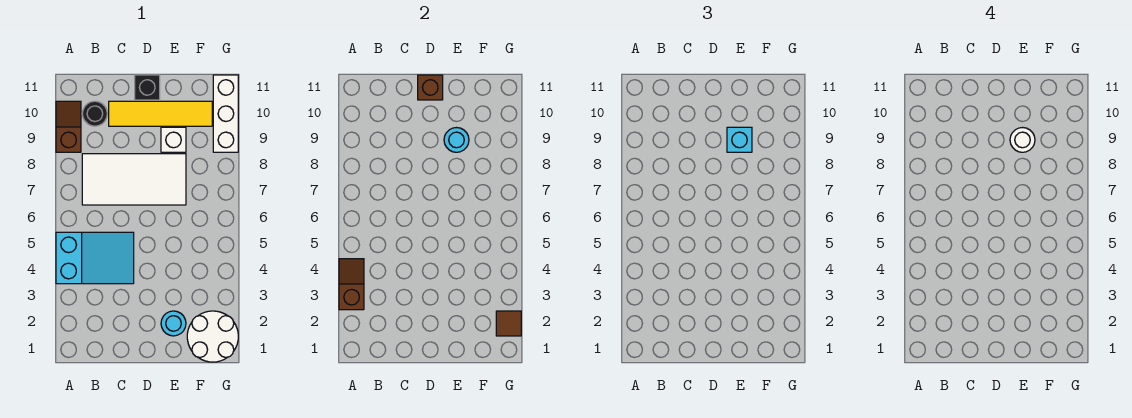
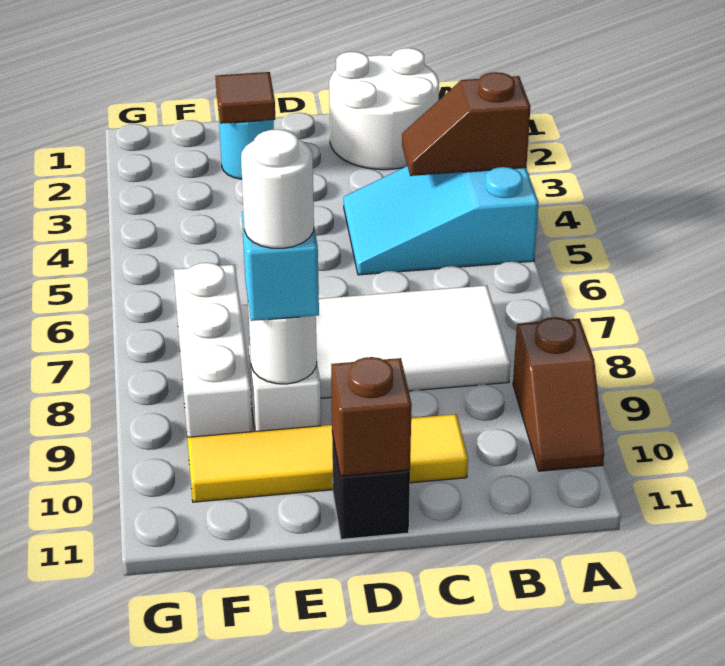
brown slope A3:A4 level 2 top 3 -> brown slope A4:B4 level 2 top A
black round brick B10 level 1 -> none
cyan round brick E9 level 2 -> white round brick E9 level 2
white round brick F1:G2 level 1 -> white round brick B1:C2 level 1
brown tile G2 level 2 -> brown tile E2 level 2
white brick G9:G11 level 1 -> white brick F7:F9 level 1

